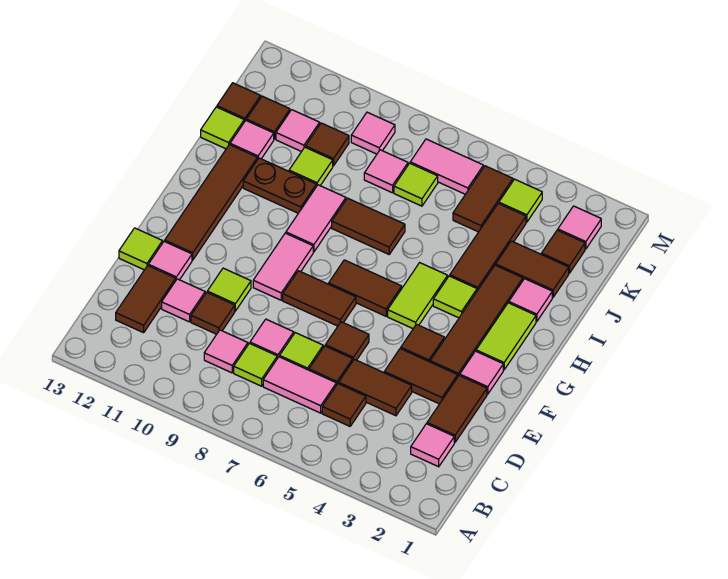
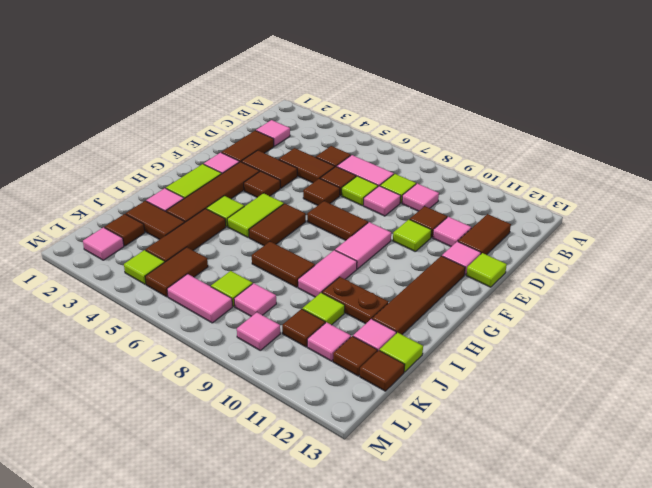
brown tile G6:G7 level 1 -> brown tile G6:H6 level 1

